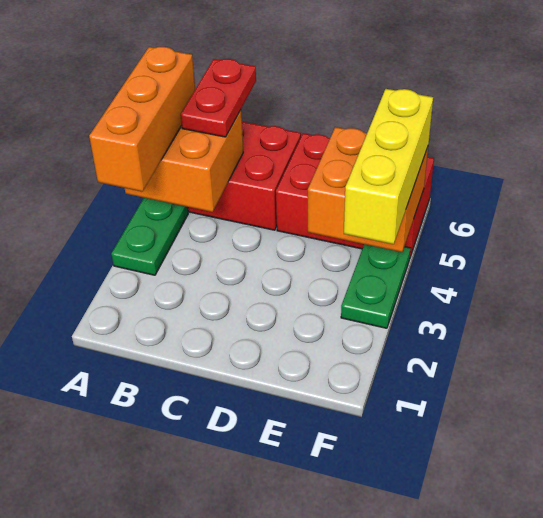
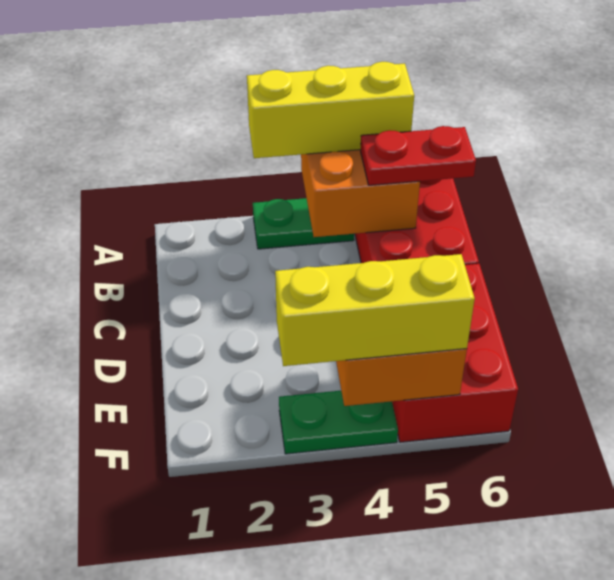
orange brick A3:A5 level 3 -> yellow brick A3:A5 level 3

